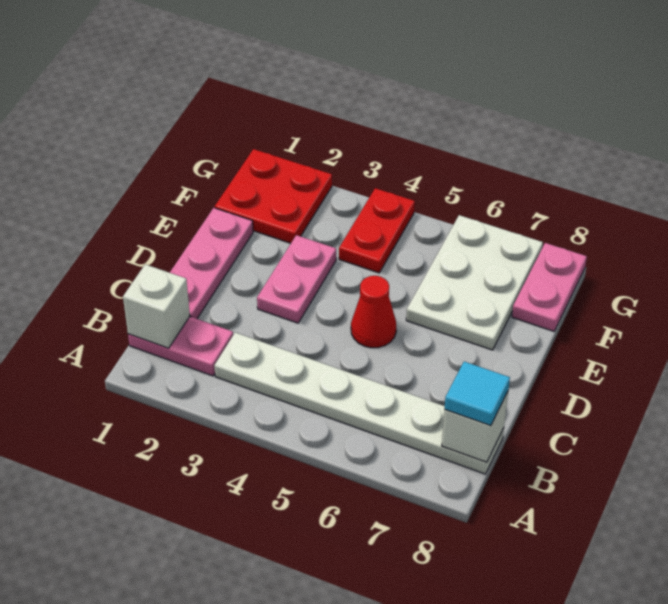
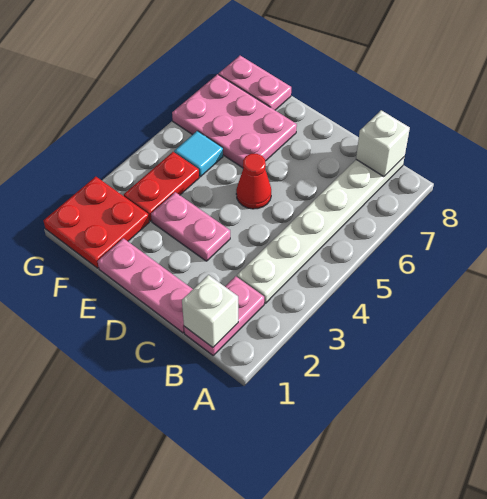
cyan tile B8 level 3 -> cyan tile F5 level 1
white plate E6:G7 level 1 -> pink plate E6:G7 level 1
red plate F4:G4 level 1 -> red plate F3:F4 level 1

